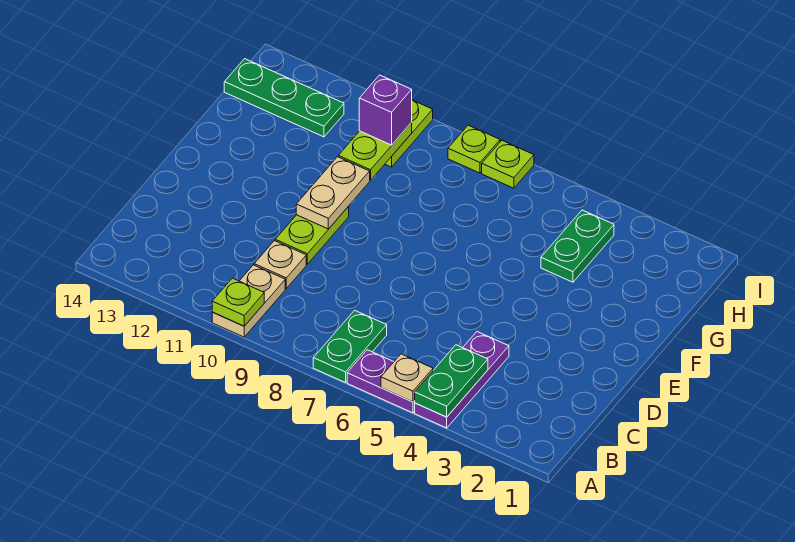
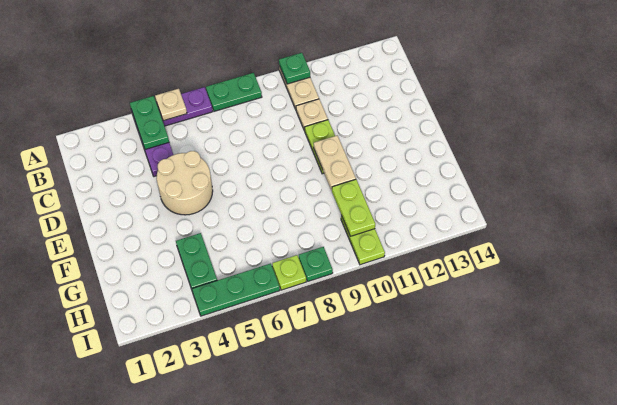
green plate A7:B7 level 1 -> green plate A7:A8 level 1
lime plate A10 level 2 -> green plate A10 level 2
none -> tan round brick D4:E5 level 1
purple brick H10 level 3 -> none
green plate H12:H14 level 1 -> green plate I4:I6 level 1
lime plate I8 level 1 -> green plate I8 level 1

